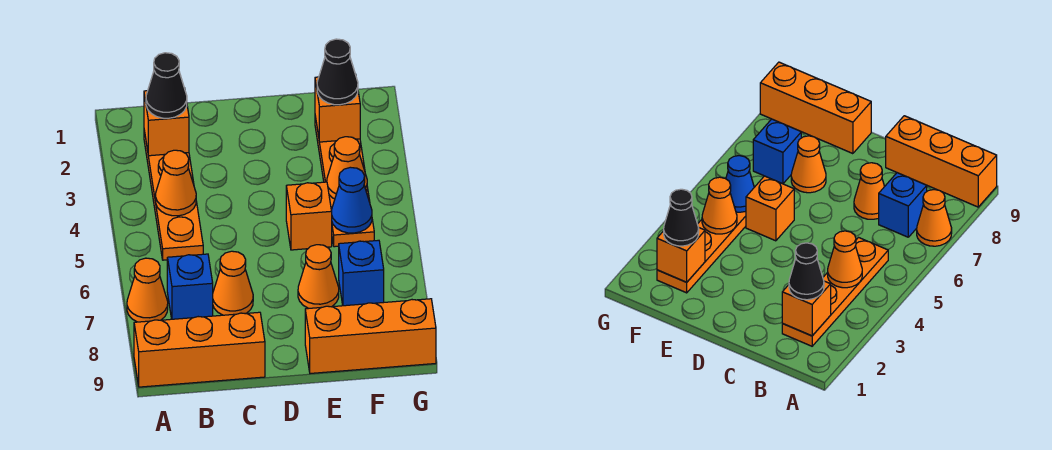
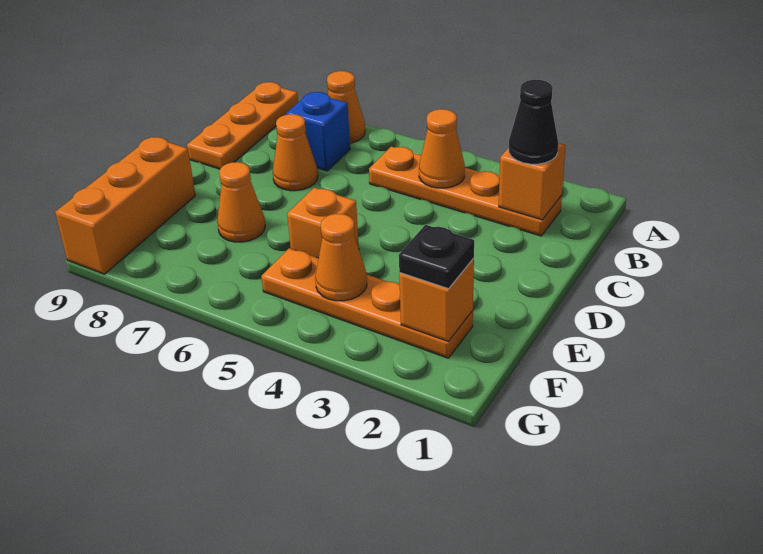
orange brick A9:C9 level 1 -> orange plate A9:C9 level 1
black cone F2 level 3 -> black plate F2 level 3
blue cone F5 level 2 -> none
blue brick F7 level 1 -> none

